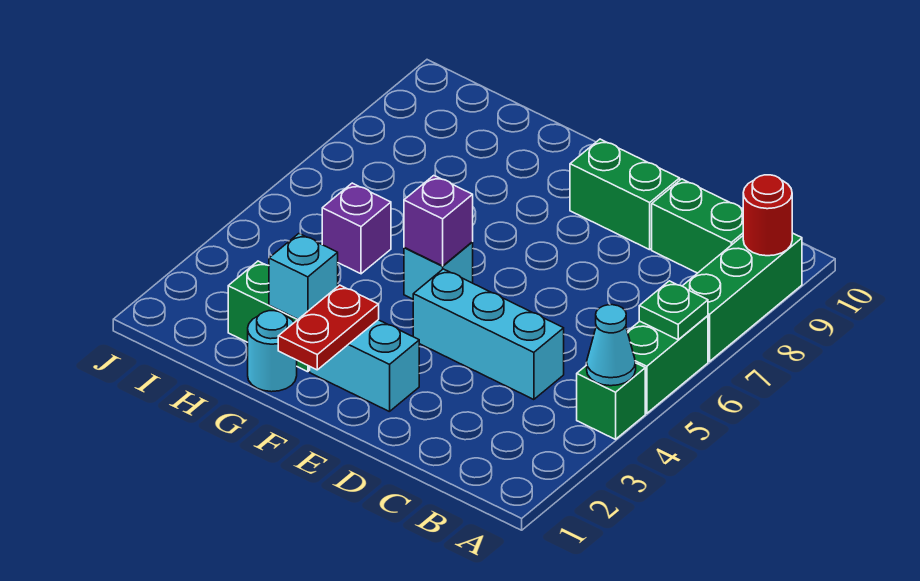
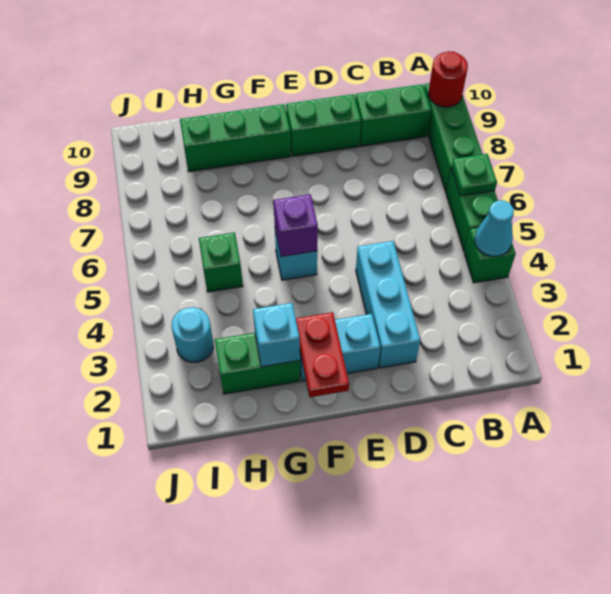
cyan brick C4:E4 level 1 -> cyan brick D2:D4 level 1
none -> green brick F9:H9 level 1
cyan round brick G1 level 1 -> cyan round brick I3 level 1
purple brick H5 level 1 -> green brick H5 level 1

